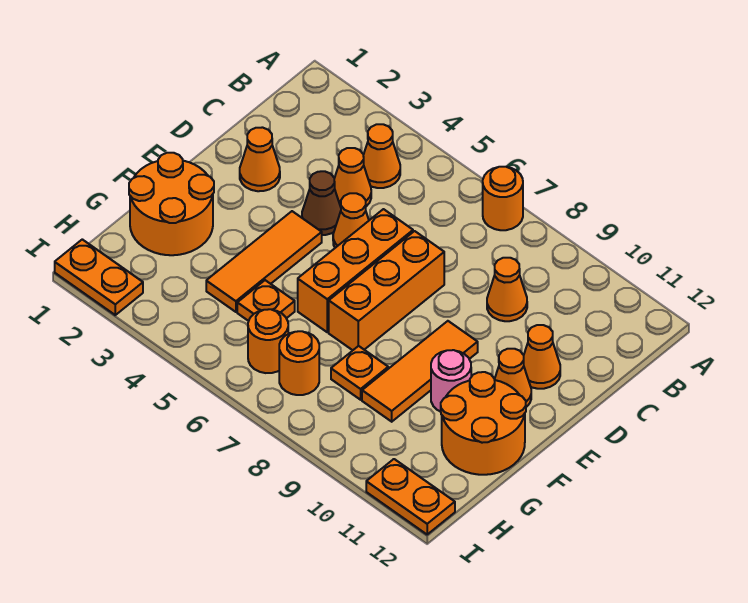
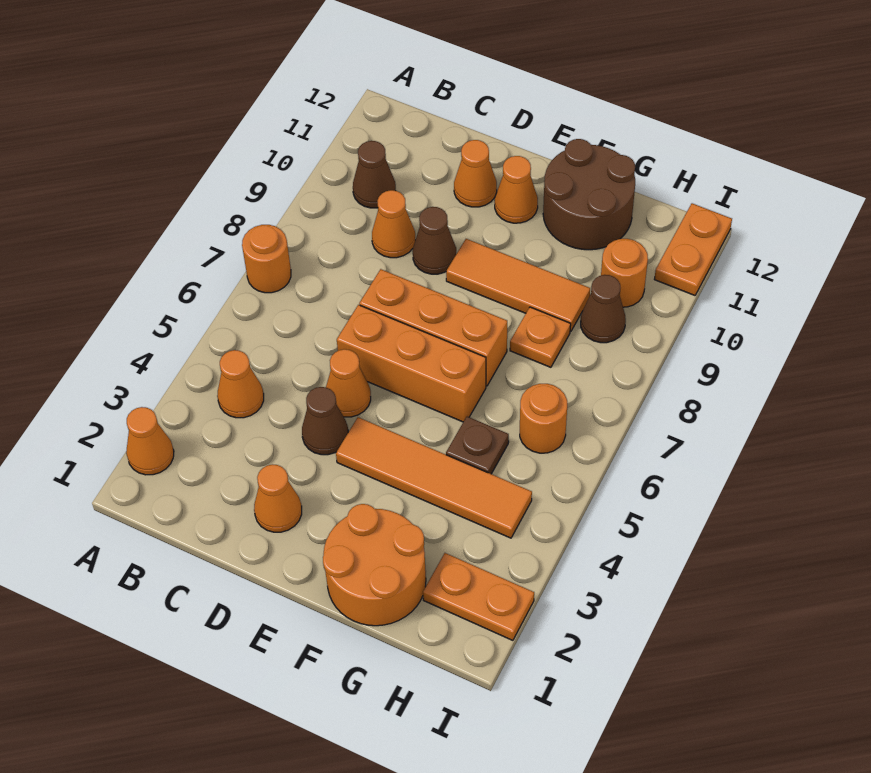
none -> brown cone B10 level 1
orange cone C4 level 1 -> orange cone A2 level 1
none -> brown cone D9 level 1
orange tile E4:G4 level 1 -> orange tile E4:H4 level 1
pink round brick F10 level 1 -> none
orange round brick F11:G12 level 1 -> brown round brick F11:G12 level 1
orange plate G5 level 1 -> brown plate G5 level 1
orange round brick H7 level 1 -> orange round brick H10 level 1
none -> brown cone H9 level 1
orange plate I1:I2 level 1 -> orange plate H2:I2 level 1

